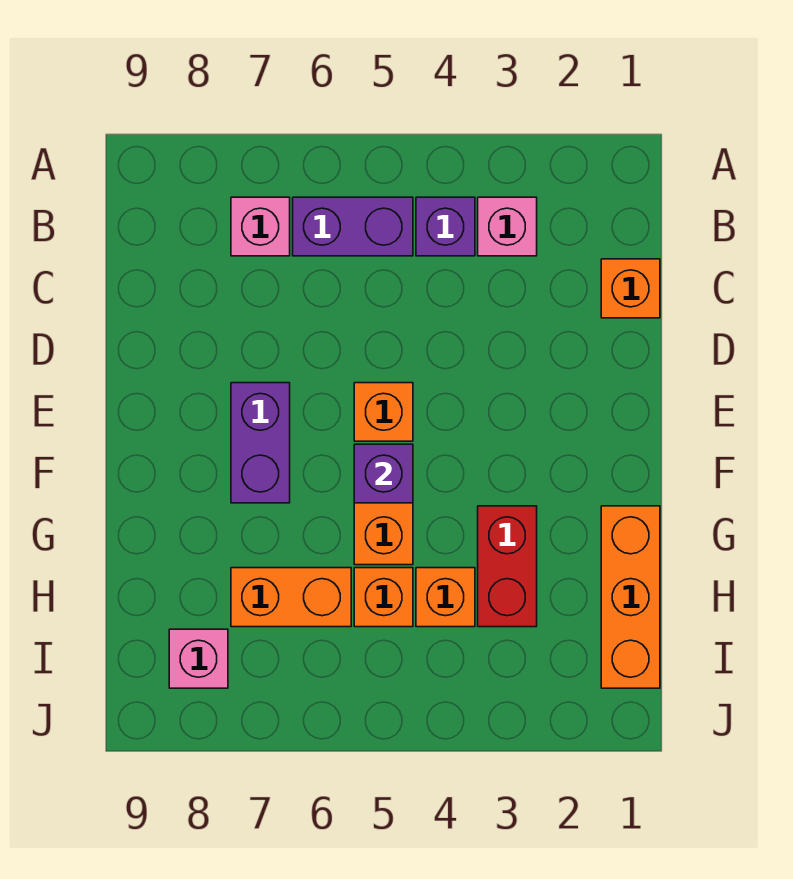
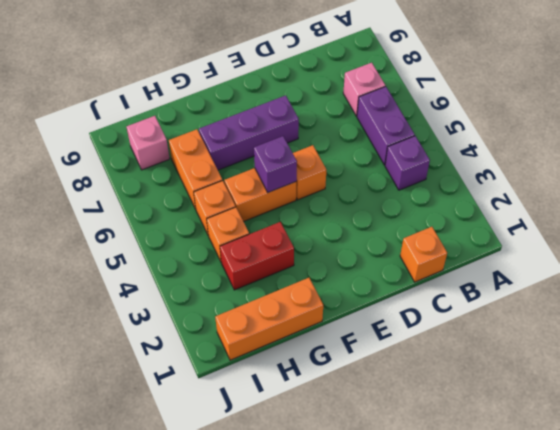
pink brick B3 level 1 -> none
purple brick E7:F7 level 1 -> purple brick E7:G7 level 1

